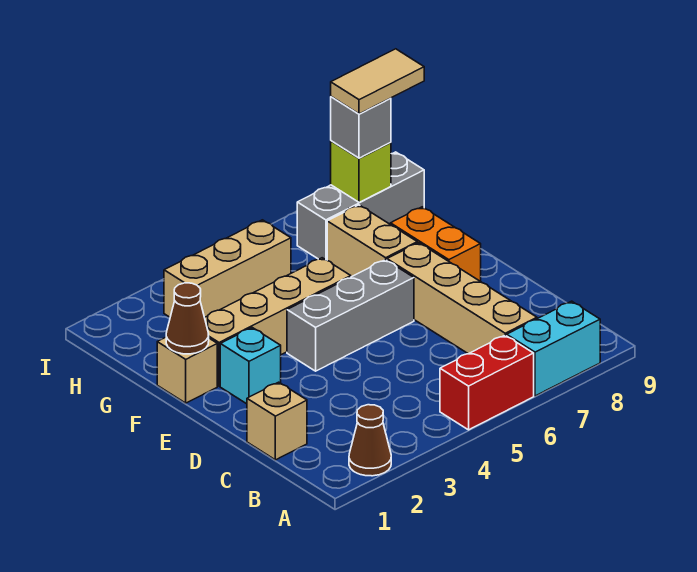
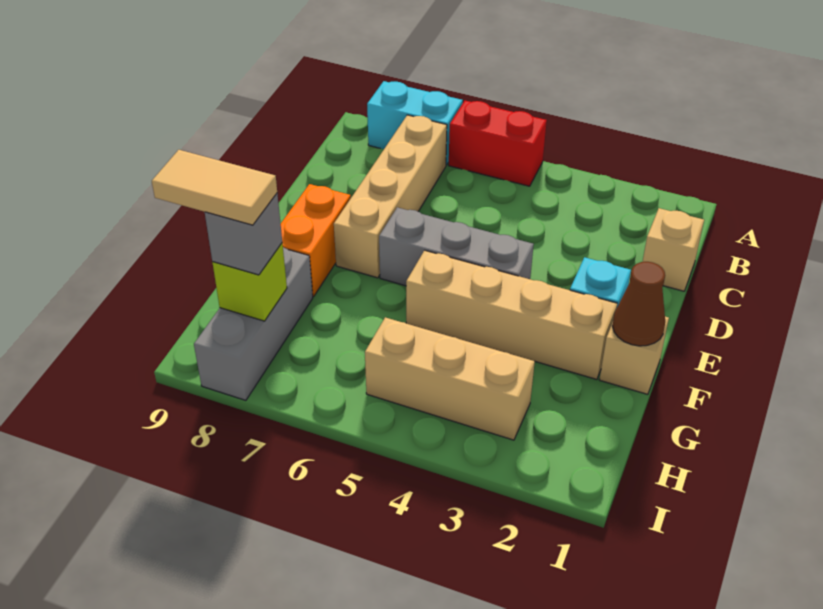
brown cone A2 level 1 -> none
tan brick F7:G7 level 1 -> none
grey brick H7:H9 level 1 -> grey brick G8:I8 level 1

